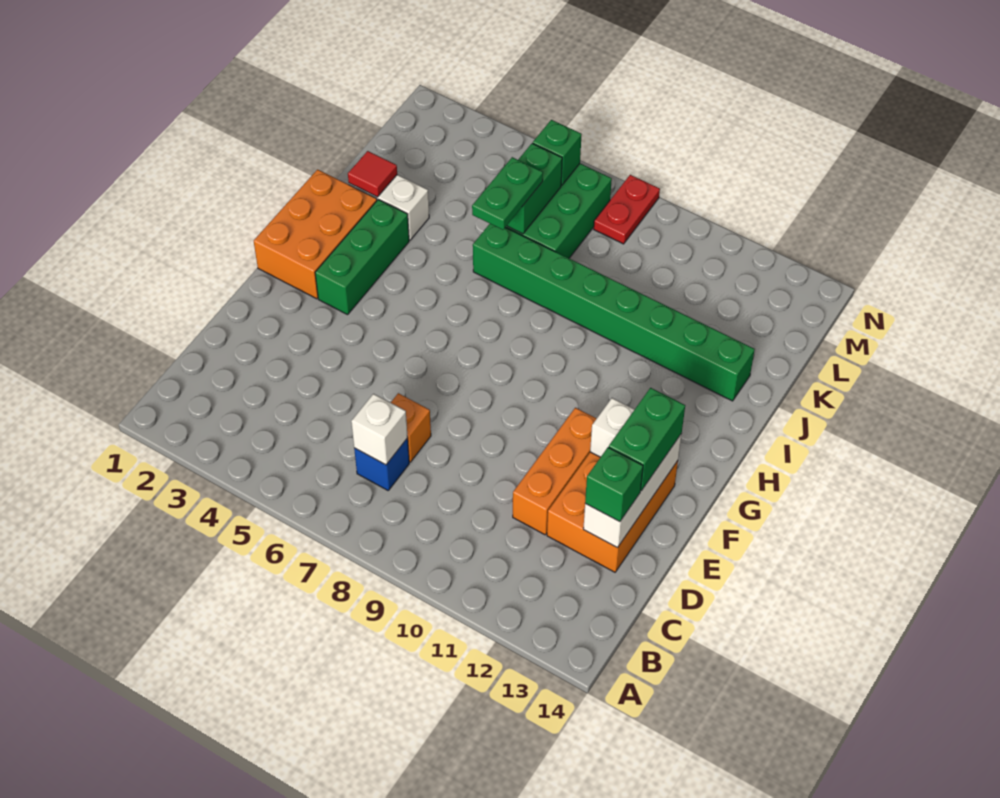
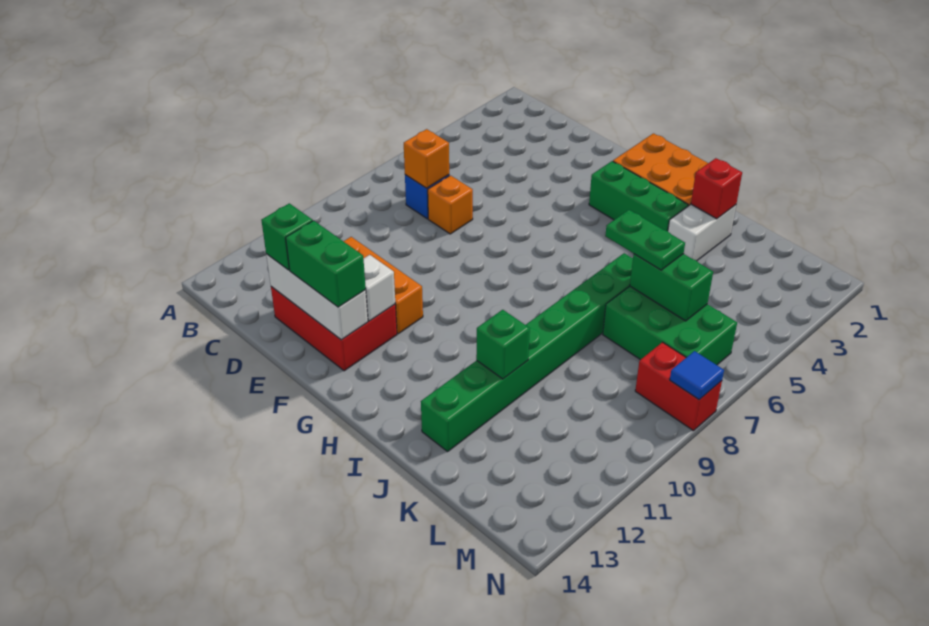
white brick C7 level 2 -> orange brick C7 level 2
orange brick D12:F13 level 1 -> red brick D12:F13 level 1
red tile J2 level 2 -> red brick J2 level 2
green brick M6 level 2 -> green brick J11 level 2
red plate M8:N8 level 1 -> red brick M8:N8 level 1
none -> blue tile N8 level 2

